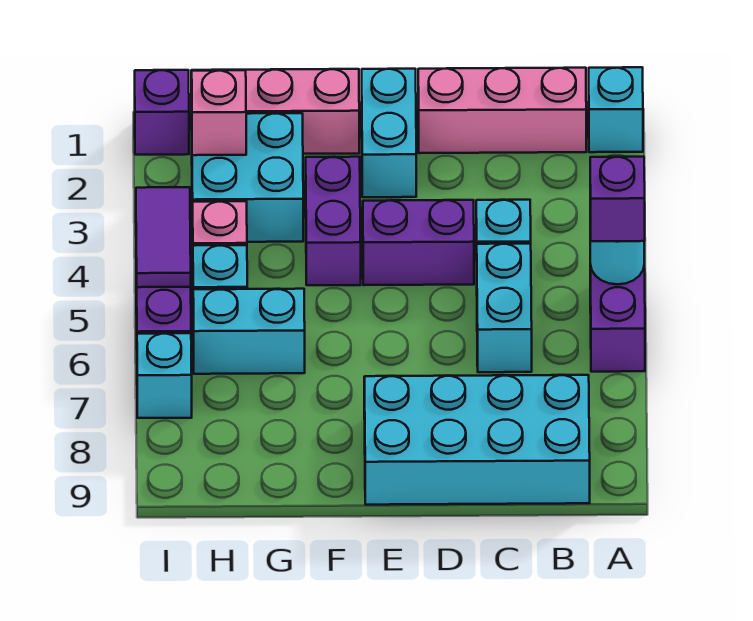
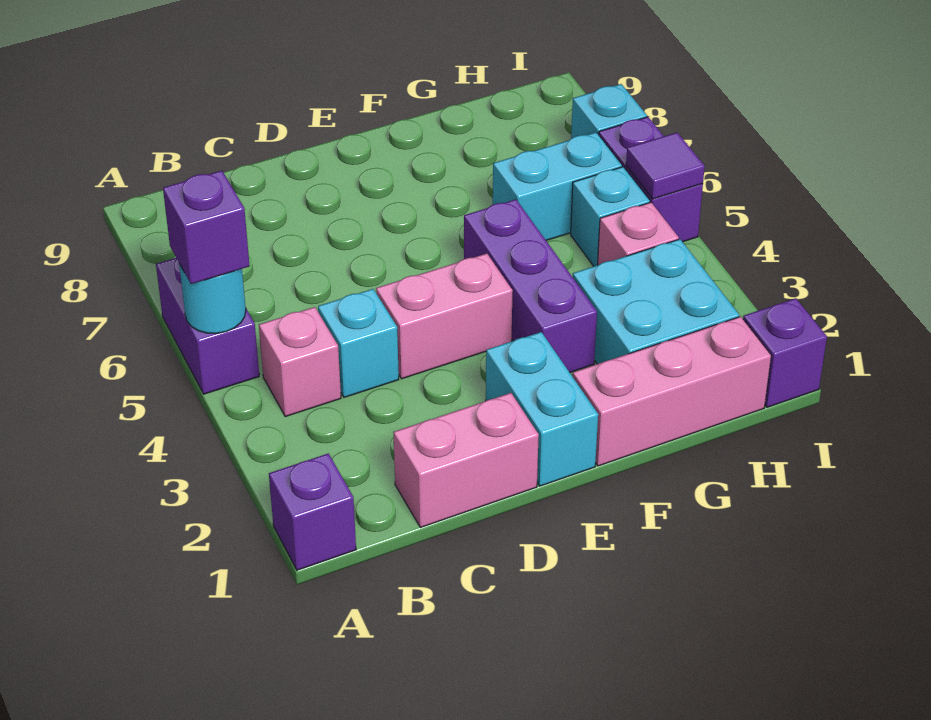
cyan brick A1 level 1 -> purple brick A1 level 1
pink brick B1:D1 level 1 -> pink brick C1:D1 level 1
cyan brick B8:E9 level 1 -> none
cyan brick C5:C6 level 1 -> none
purple brick D4:E4 level 1 -> pink brick D4:E4 level 1
purple brick F3:F4 level 1 -> purple brick F3:F5 level 1
pink brick H2 level 2 -> pink brick B4 level 1
purple tile I4:I5 level 2 -> purple tile I5 level 2

